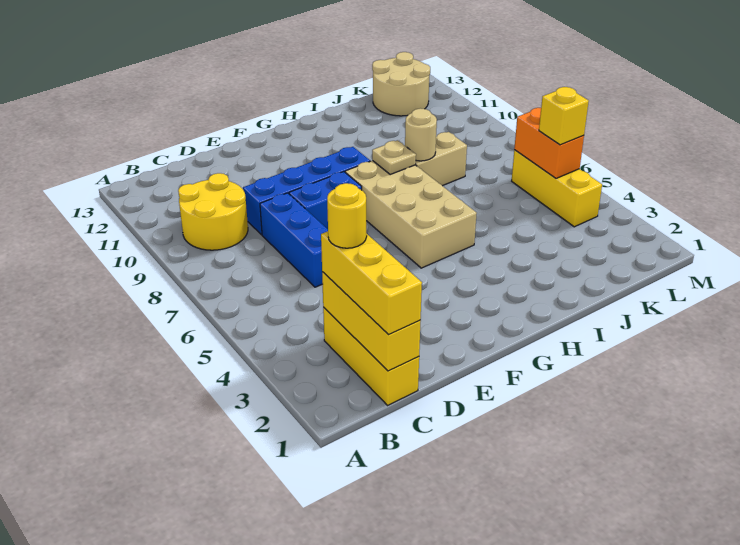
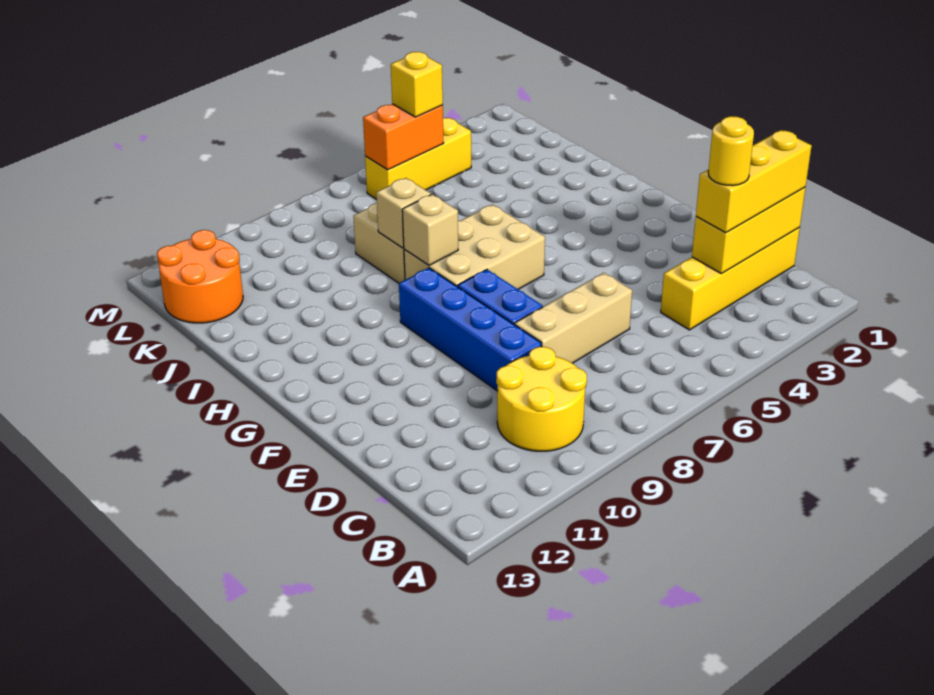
yellow brick C1:C3 level 1 -> yellow brick C1:C4 level 1
blue brick D6:D8 level 1 -> tan brick D6:D8 level 1
tan brick G5:H8 level 1 -> tan brick G6:H8 level 1
tan plate H8 level 2 -> tan brick H8 level 2
tan round brick I8 level 2 -> tan brick I8 level 2
tan round brick K12:L13 level 1 -> orange round brick K12:L13 level 1

